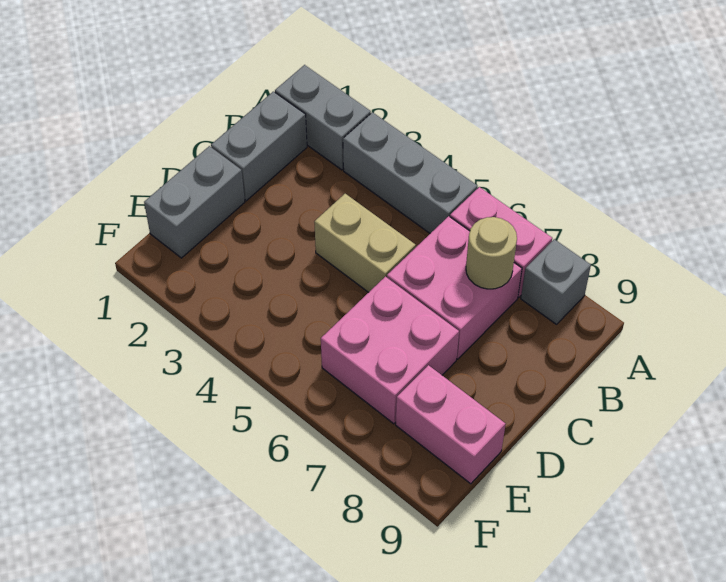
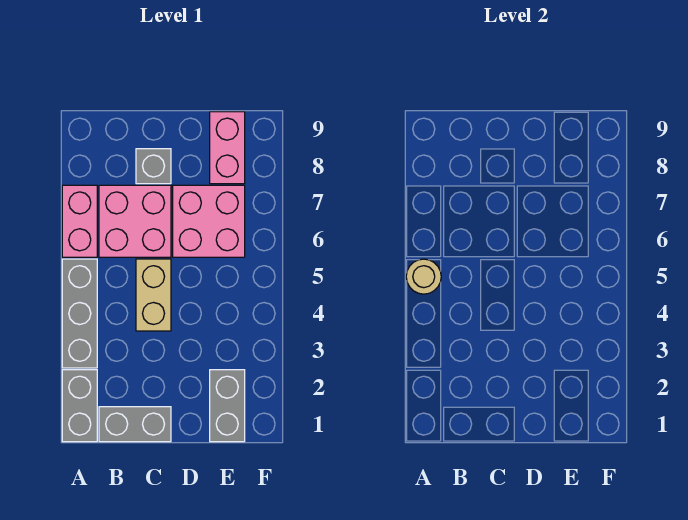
grey brick A8 level 1 -> grey brick C8 level 1
tan round brick B7 level 2 -> tan round brick A5 level 2
grey brick D1:E1 level 1 -> grey brick E1:E2 level 1

